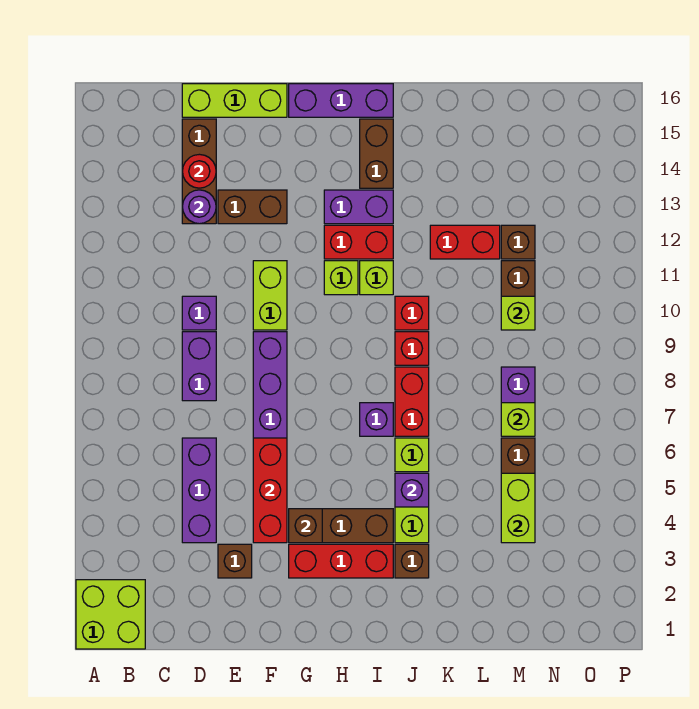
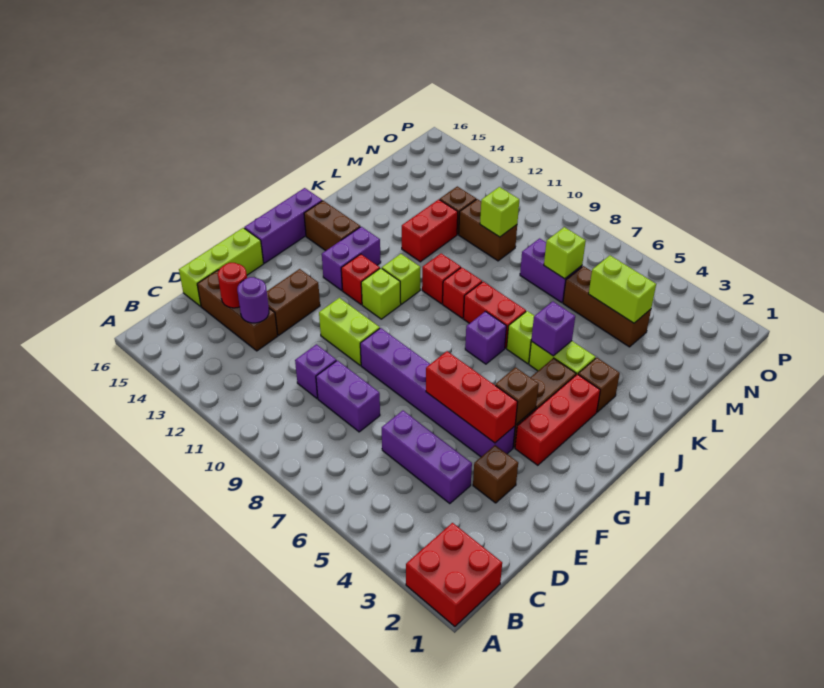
lime brick A1:B2 level 1 -> red brick A1:B2 level 1
red brick H12:I12 level 1 -> red brick H12 level 1

